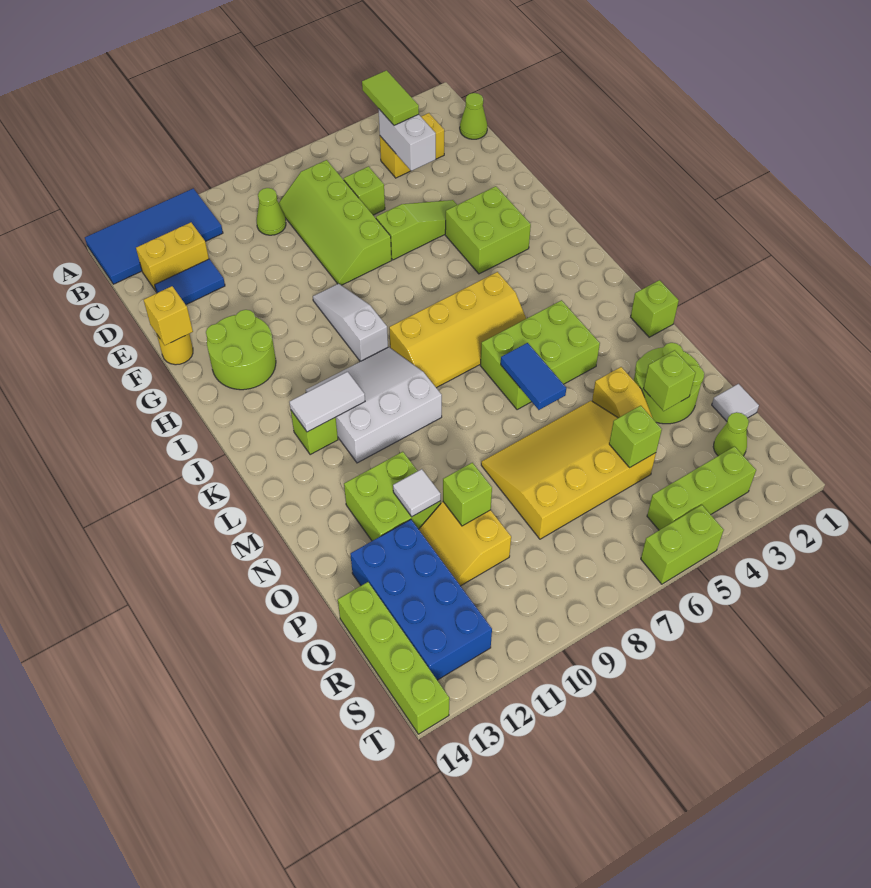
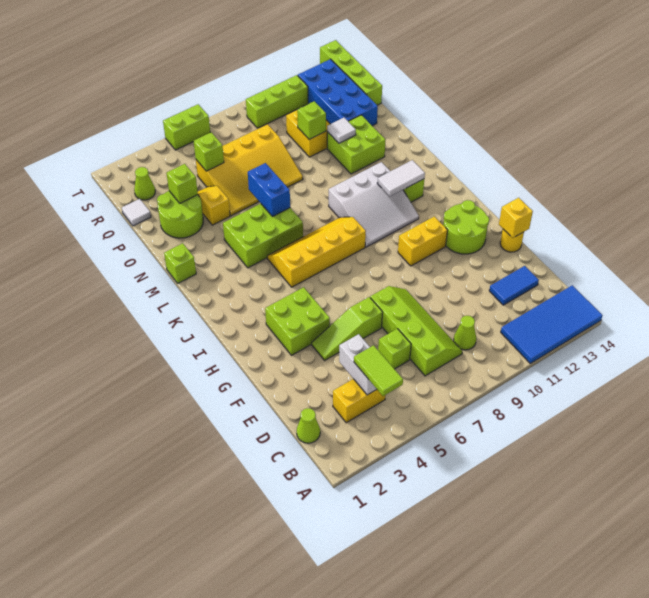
yellow brick C12:C13 level 1 -> yellow brick H10:H11 level 1
white slope G9:I9 level 1 top I -> none
blue tile M6:N6 level 2 -> blue brick M6:N6 level 2
lime brick S3:S5 level 1 -> lime brick S9:S11 level 1

